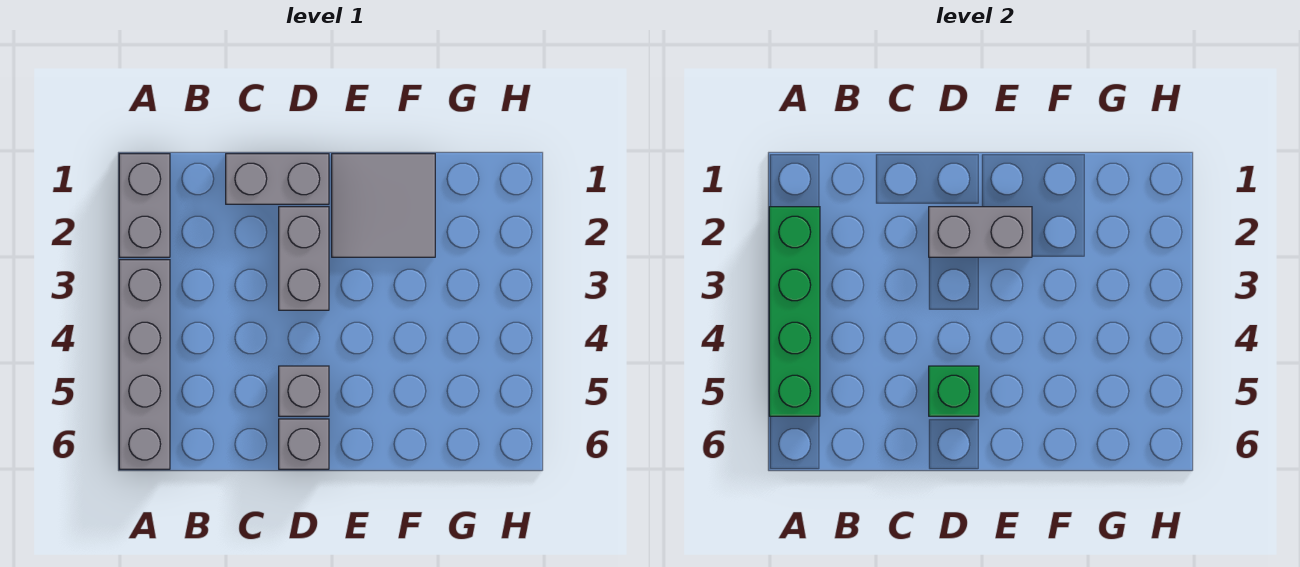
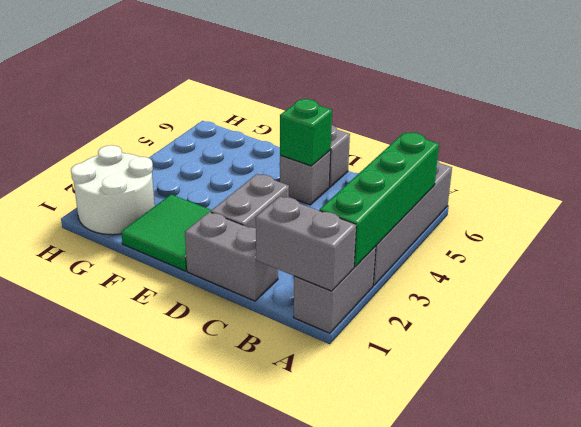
grey brick D2:E2 level 2 -> grey brick A1:B1 level 2
grey tile E1:F2 level 1 -> green tile E1:F2 level 1
none -> white round brick G1:H2 level 1

